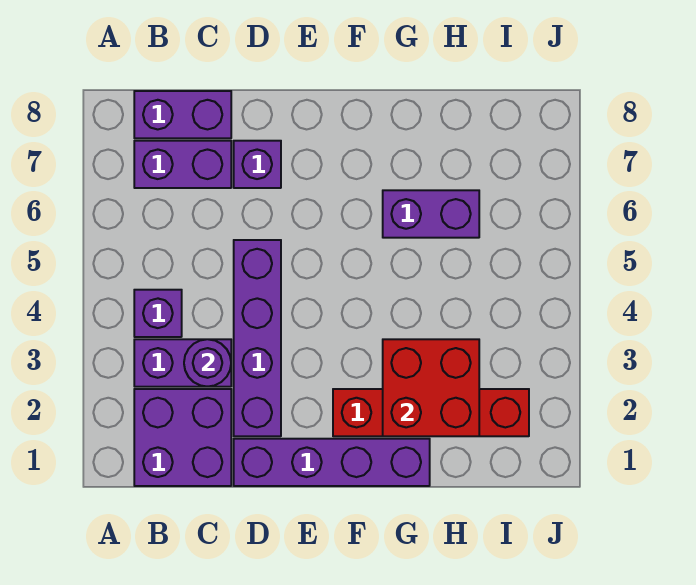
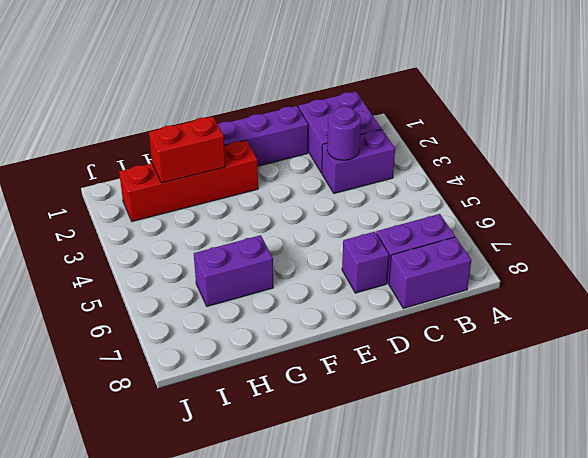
purple brick B4 level 1 -> none
purple brick D2:D5 level 1 -> none
red brick G2:H3 level 2 -> red brick G2:H2 level 2

